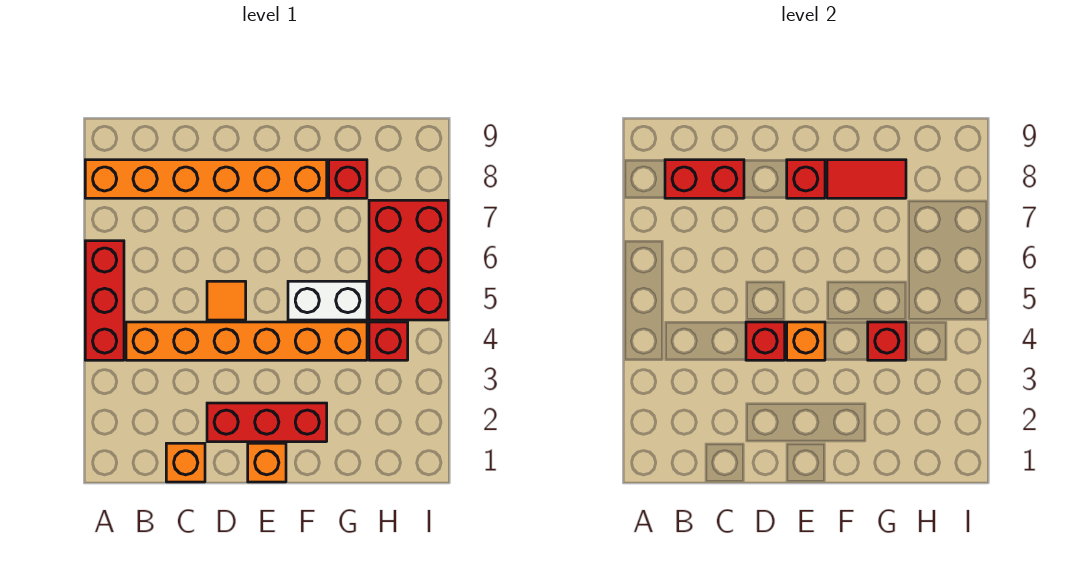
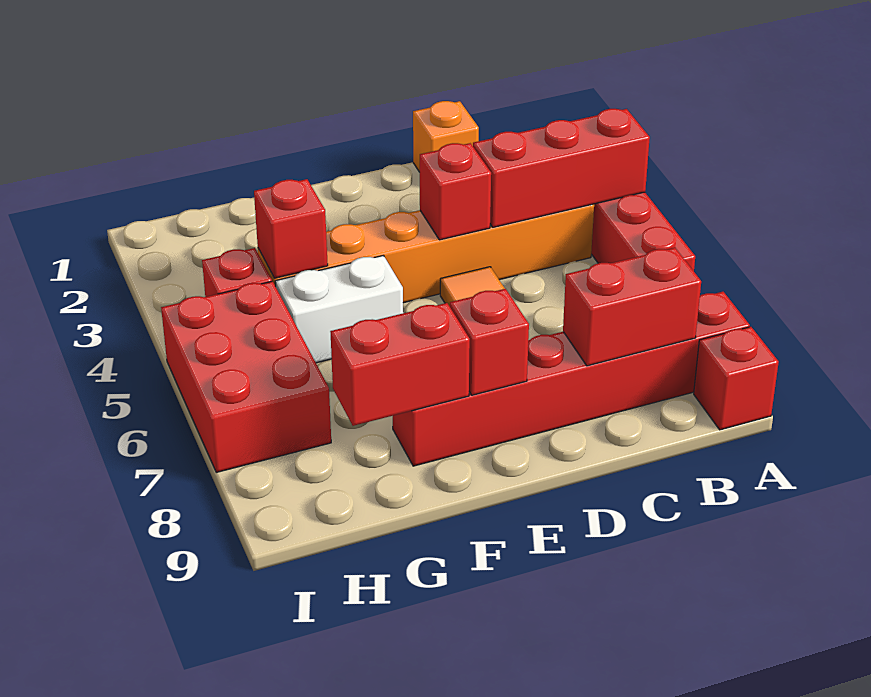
orange brick A8:F8 level 1 -> red brick A8:F8 level 1
red brick D2:F2 level 1 -> red brick A4:C4 level 2
orange brick E1 level 1 -> none
orange brick E4 level 2 -> none
red tile F8:G8 level 2 -> red brick F8:G8 level 2
red brick G8 level 1 -> red brick A9 level 1

